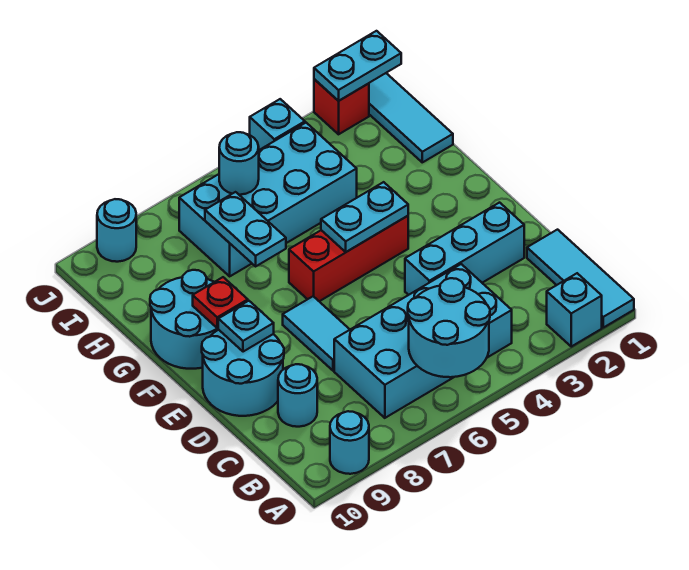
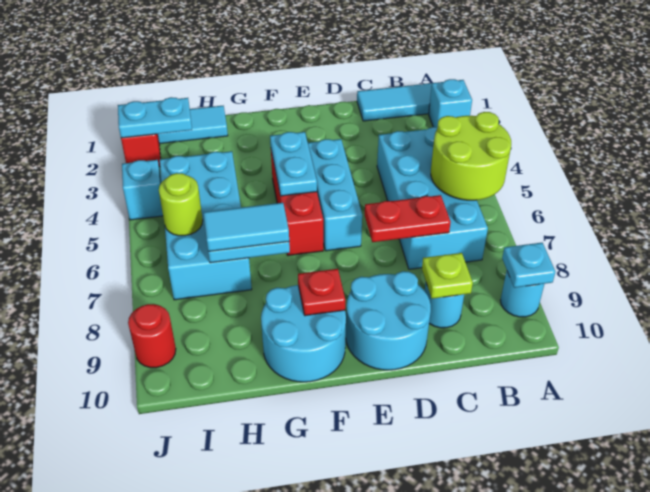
cyan round brick A5:B6 level 2 -> lime round brick A5:B6 level 2
none -> red plate C7:D7 level 2
none -> lime plate C9 level 2
cyan brick D2:D4 level 1 -> cyan brick E4:E6 level 1
cyan tile D7:E7 level 1 -> cyan tile G7:H7 level 3
cyan plate E9 level 2 -> cyan plate A9 level 2
cyan round brick I6 level 2 -> lime round brick I6 level 2
cyan plate J1:J2 level 2 -> cyan plate I2:J2 level 2
cyan round brick J9 level 1 -> red round brick J9 level 1

